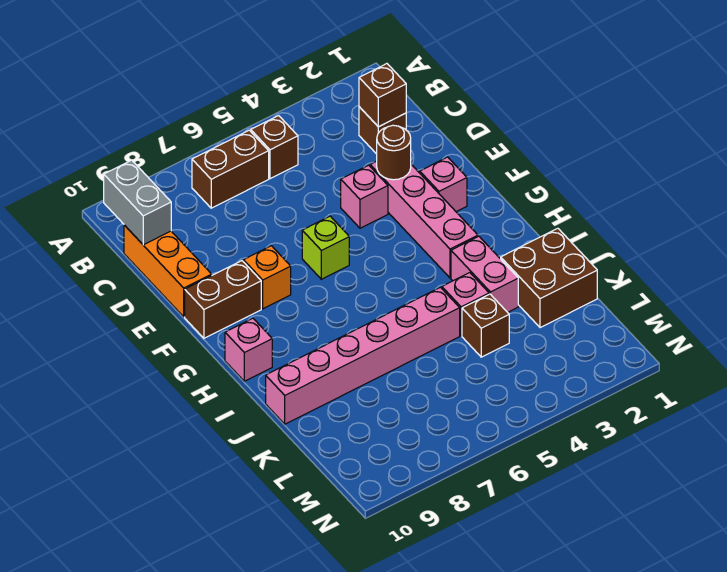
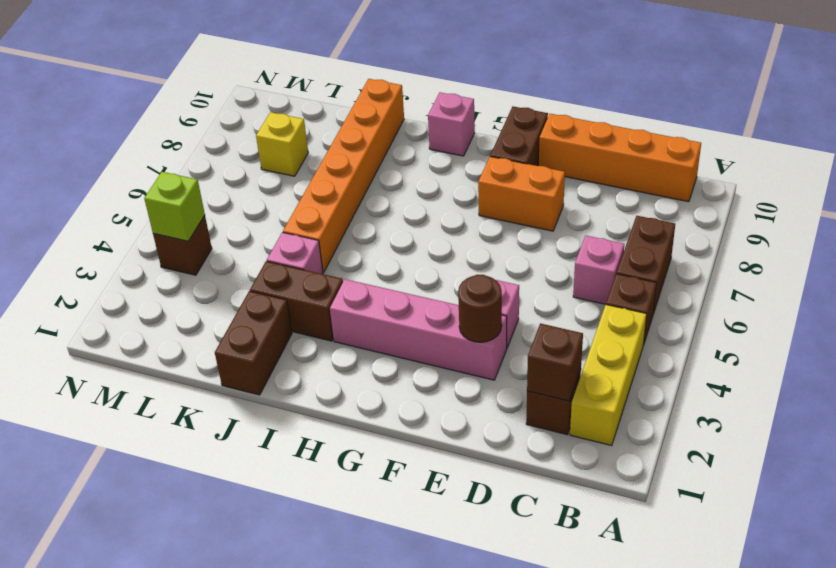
none -> yellow brick B2:B4 level 1
grey brick B10:C10 level 2 -> none
orange brick C10:E10 level 1 -> orange brick B10:E10 level 1
pink brick F2 level 1 -> pink brick C6 level 1
lime brick F6 level 1 -> lime brick M4 level 2
orange brick F8 level 1 -> orange brick E8:F8 level 1
pink brick I3:J3 level 1 -> brown brick I3:J3 level 1
brown brick J1:K2 level 1 -> brown brick J1:J2 level 1
pink brick J5:J10 level 1 -> orange brick J5:J10 level 1
brown brick K4 level 1 -> brown brick M4 level 1
none -> yellow brick L8 level 1

